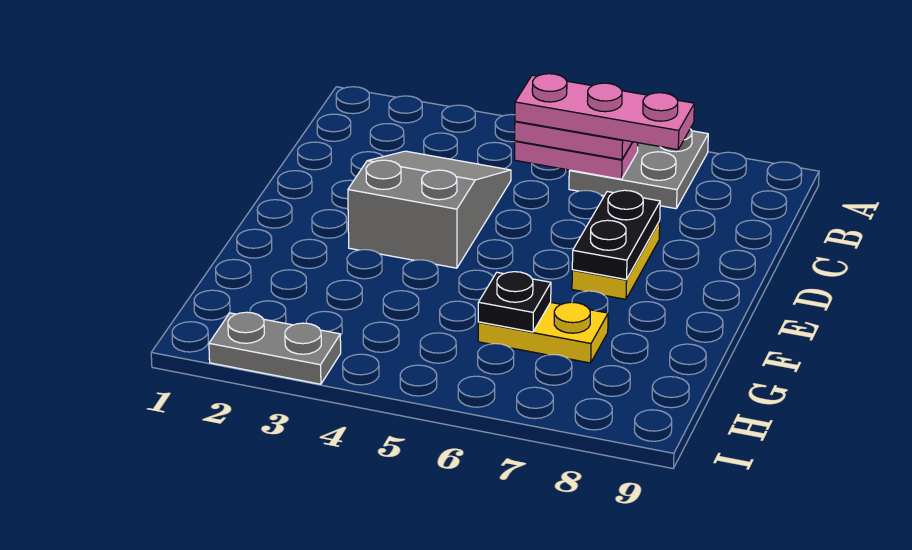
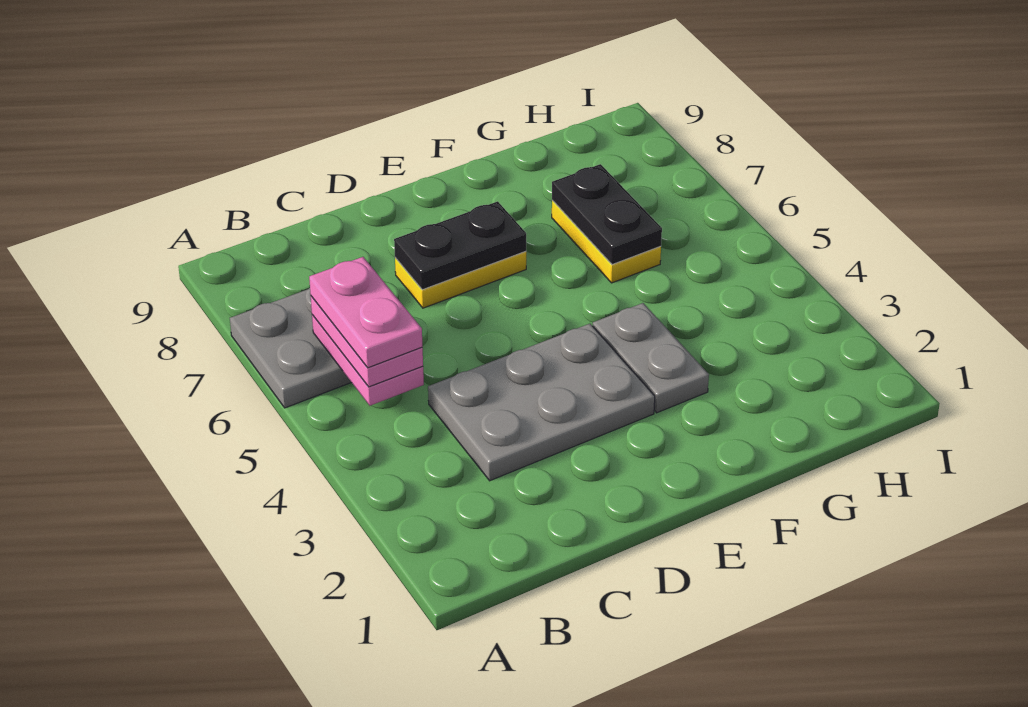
pink plate B5:B7 level 4 -> pink plate B5:B6 level 4
grey slope C3:E4 level 1 top E -> grey plate C3:E4 level 1
black plate G6 level 2 -> black plate G6:G7 level 2
grey plate I2:I3 level 1 -> grey plate F3:F4 level 1

